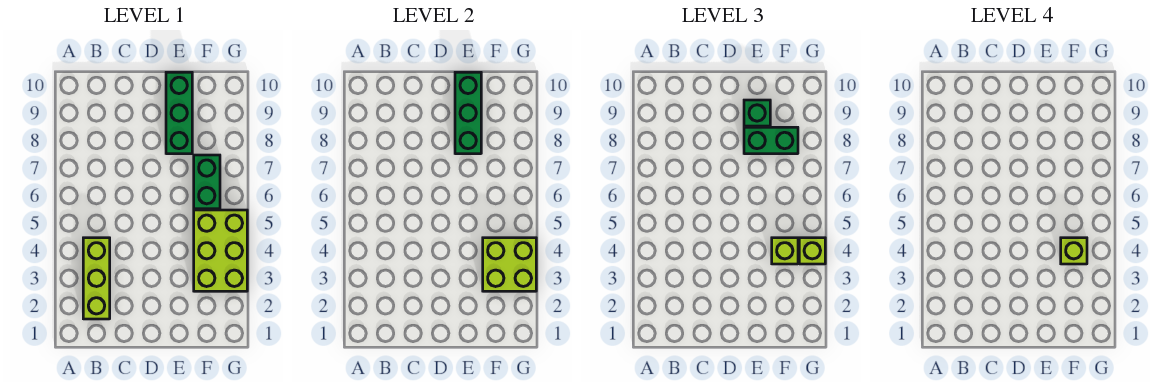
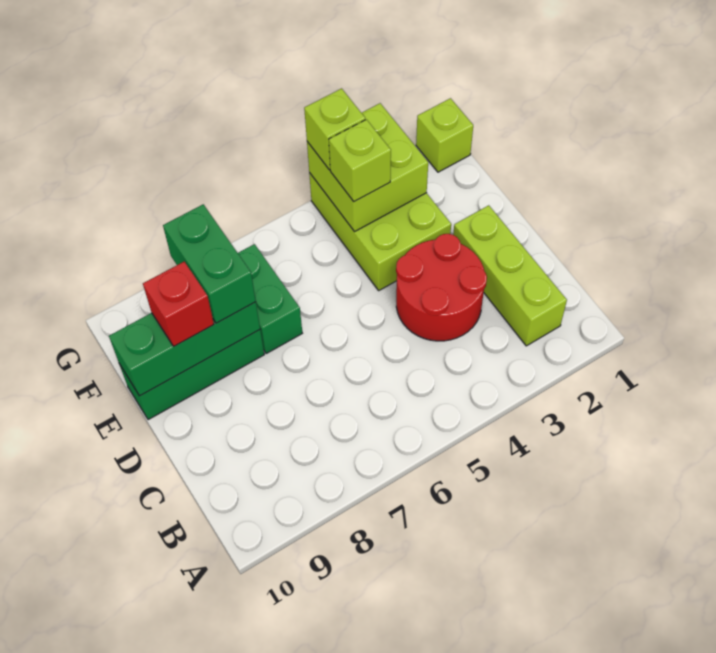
lime brick B2:B4 level 1 -> lime brick B2:D2 level 1
none -> red round brick C3:D4 level 1
green brick E9 level 3 -> red brick E9 level 3
lime brick F3:G5 level 1 -> lime brick E3:G4 level 1
lime brick F4 level 4 -> lime brick G1 level 1
green brick F6:F7 level 1 -> green brick E7:F7 level 1

